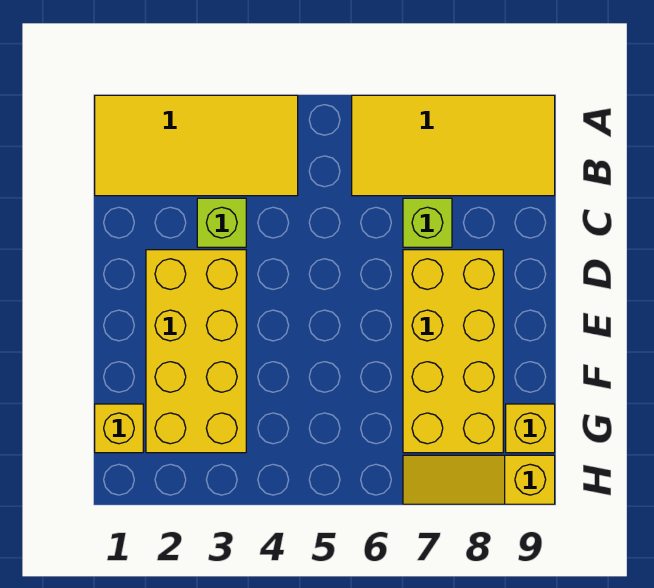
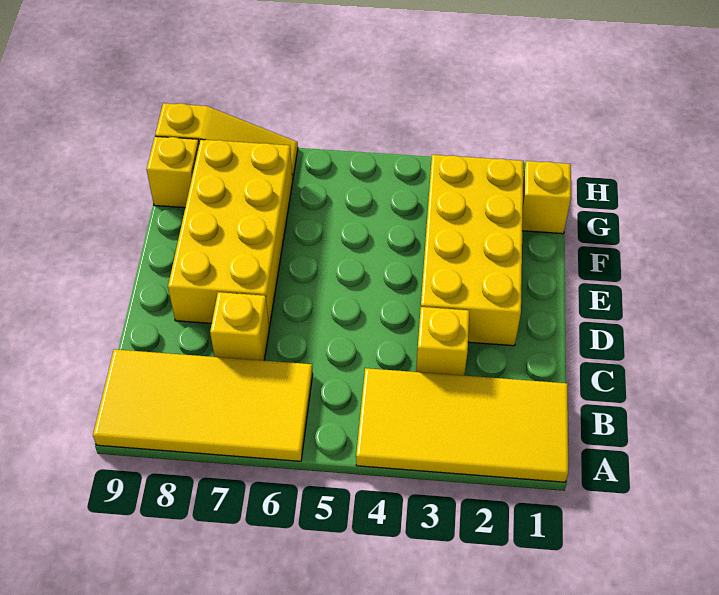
lime brick C3 level 1 -> yellow brick C3 level 1
lime brick C7 level 1 -> yellow brick C7 level 1

